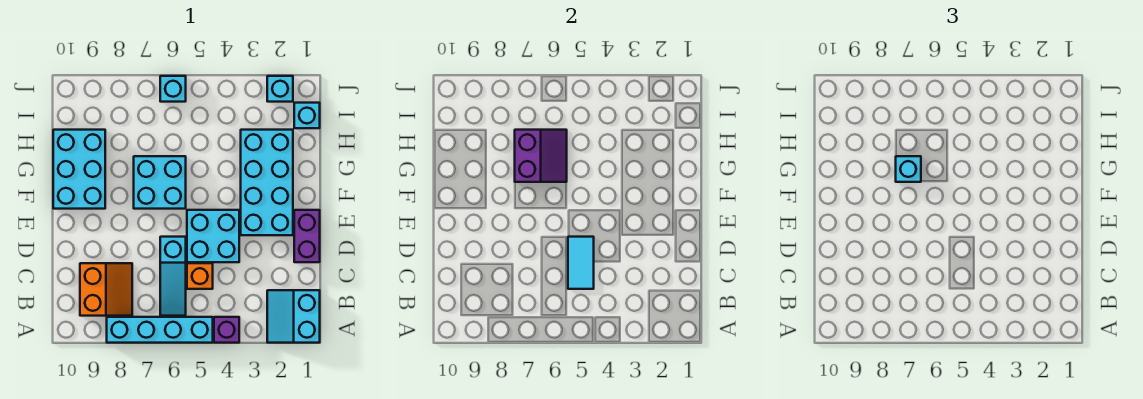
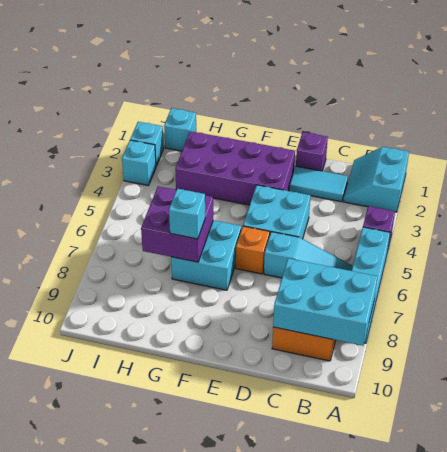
cyan slope A1:B2 level 1 top 1 -> cyan slope A1:B2 level 1 top A
orange brick C5 level 1 -> orange brick E6 level 1
cyan tile C5:D5 level 2 -> cyan tile C2:D2 level 1
purple brick D1:E1 level 1 -> purple brick D1 level 1
cyan brick E2:H3 level 1 -> purple brick E2:H3 level 1
cyan brick F9:H10 level 1 -> cyan brick A8:C9 level 2
purple slope G6:H7 level 2 top 7 -> purple brick G6:H7 level 2
cyan brick J6 level 1 -> cyan brick J3 level 1

